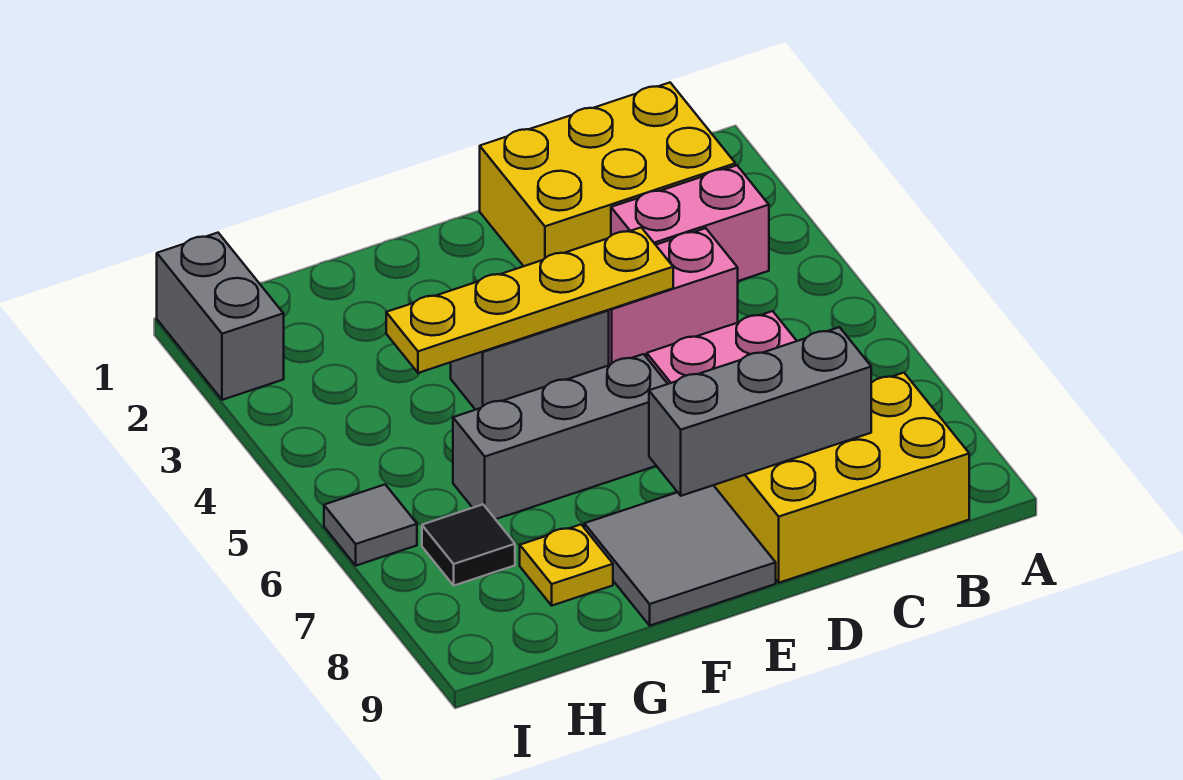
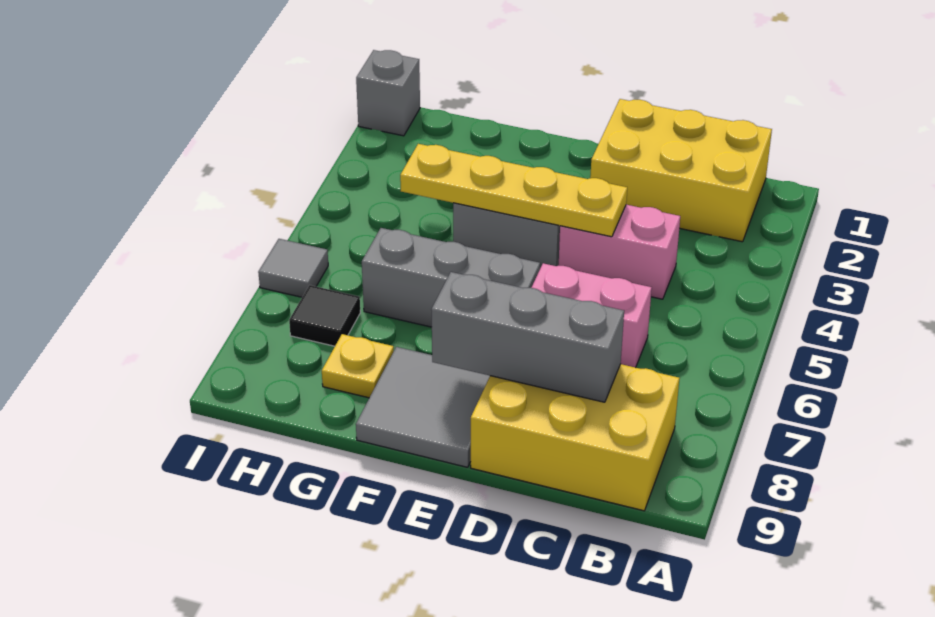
pink brick B3:C3 level 1 -> none
grey brick I1:I2 level 1 -> grey brick I1 level 1

